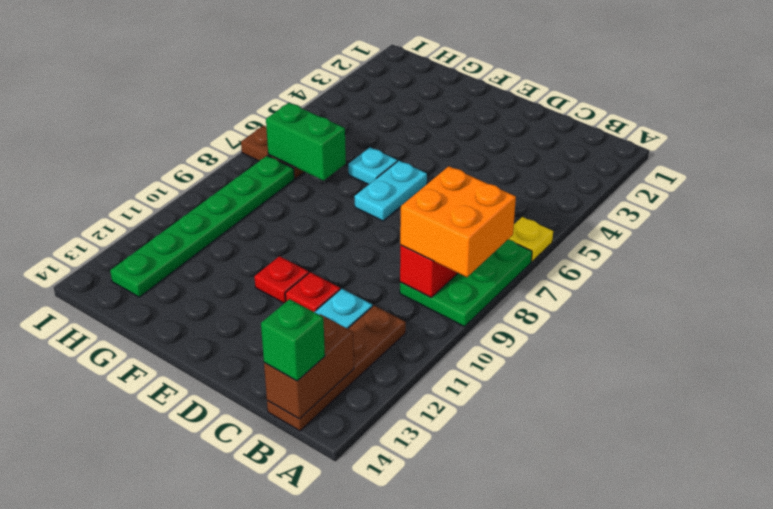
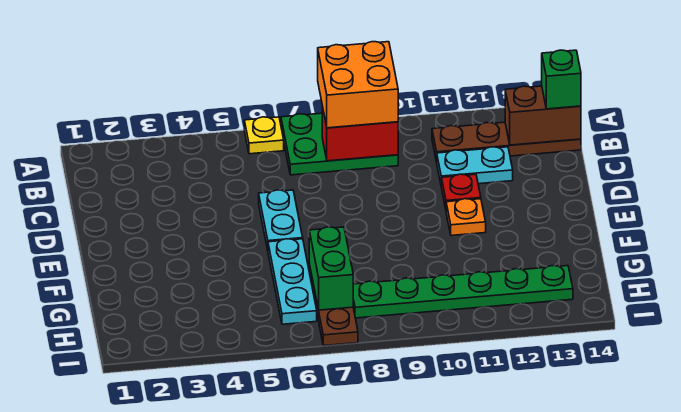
cyan plate E6:E7 level 1 -> cyan plate D6:E6 level 1
red plate E11 level 1 -> orange plate E11 level 1
cyan plate F6 level 1 -> cyan plate F6:H6 level 1

